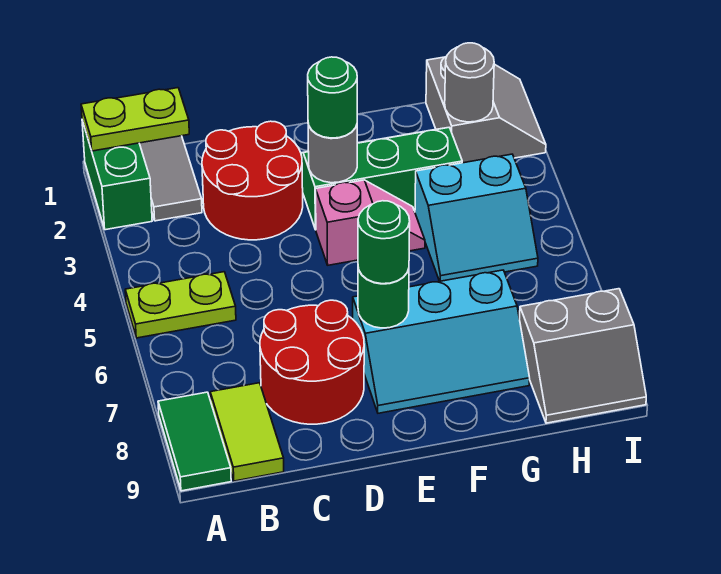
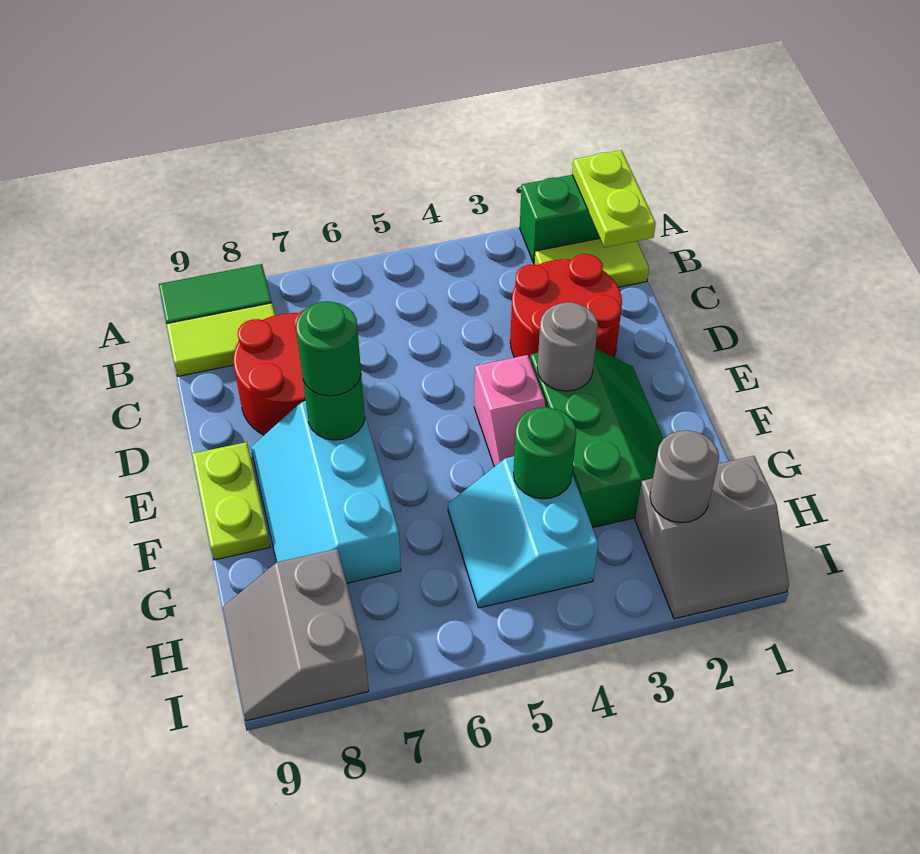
lime plate A5:B5 level 1 -> lime plate E9:F9 level 1
grey tile B1:B2 level 1 -> lime tile B1:B2 level 1
green round brick E3 level 3 -> green round brick G4 level 2

